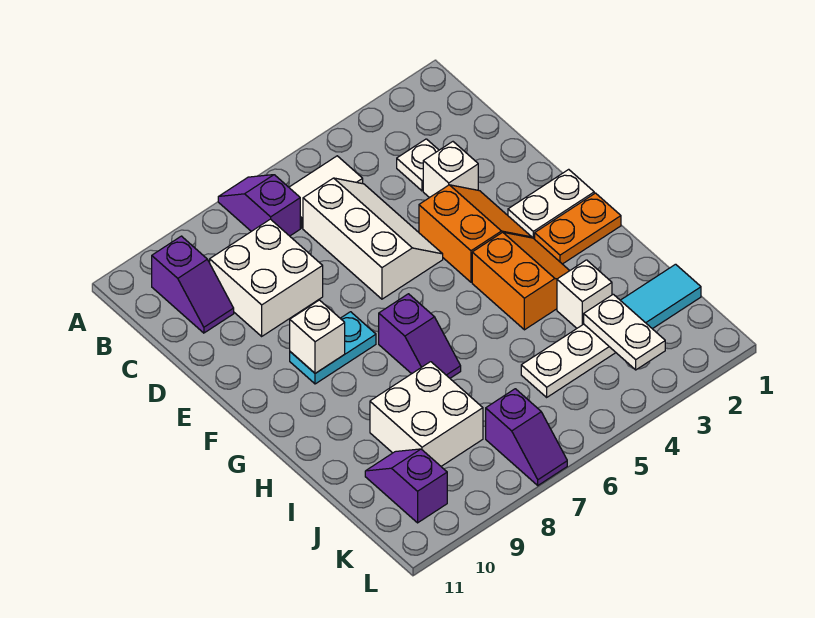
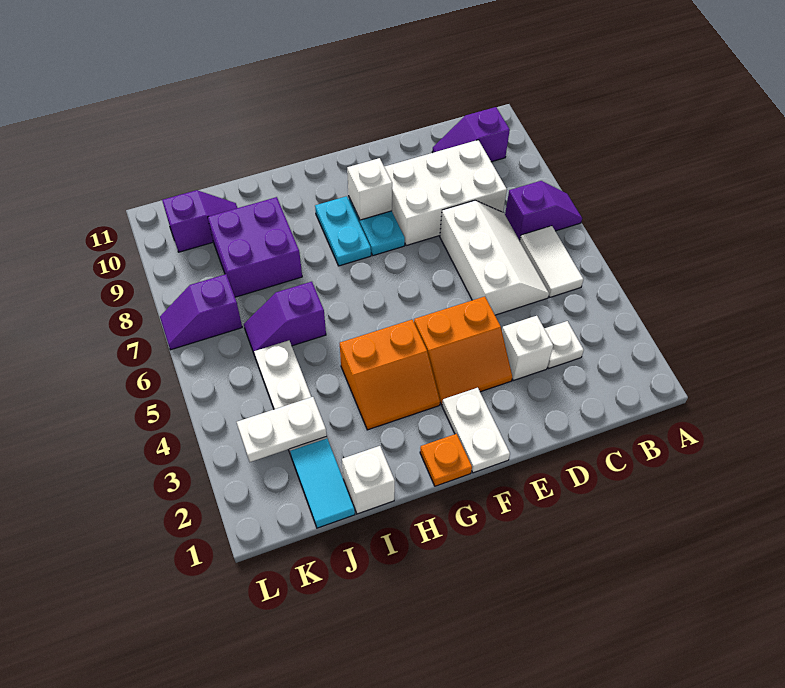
white slope C5:E6 level 1 top 6 -> white slope C5:D7 level 1 top D
white brick C8:D9 level 1 -> white brick C8:E9 level 1
orange plate G1:G2 level 1 -> orange plate G1 level 1
purple slope G7:H7 level 1 top G -> purple slope I6:J6 level 1 top I
none -> cyan plate G8:G9 level 1
white brick I3 level 1 -> white brick I1 level 1
white brick I8:J9 level 1 -> purple brick I8:J9 level 1

